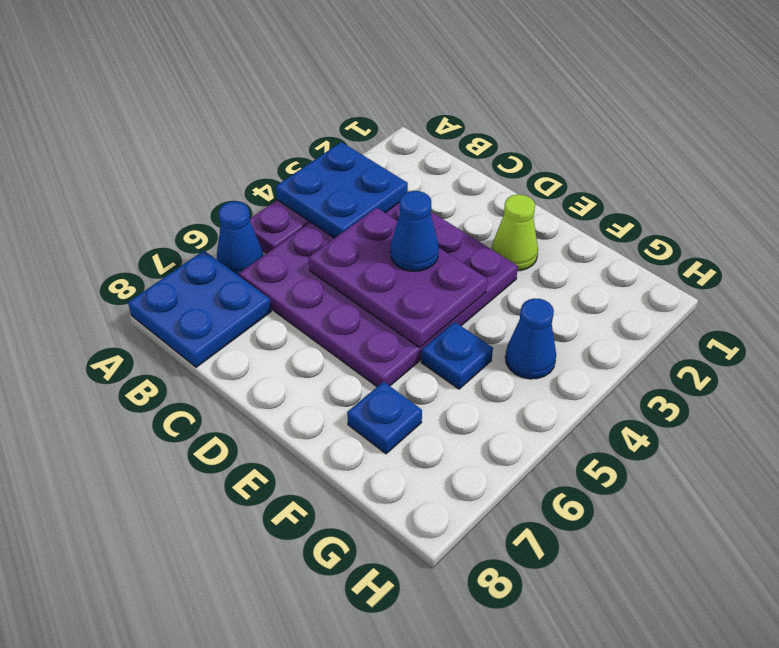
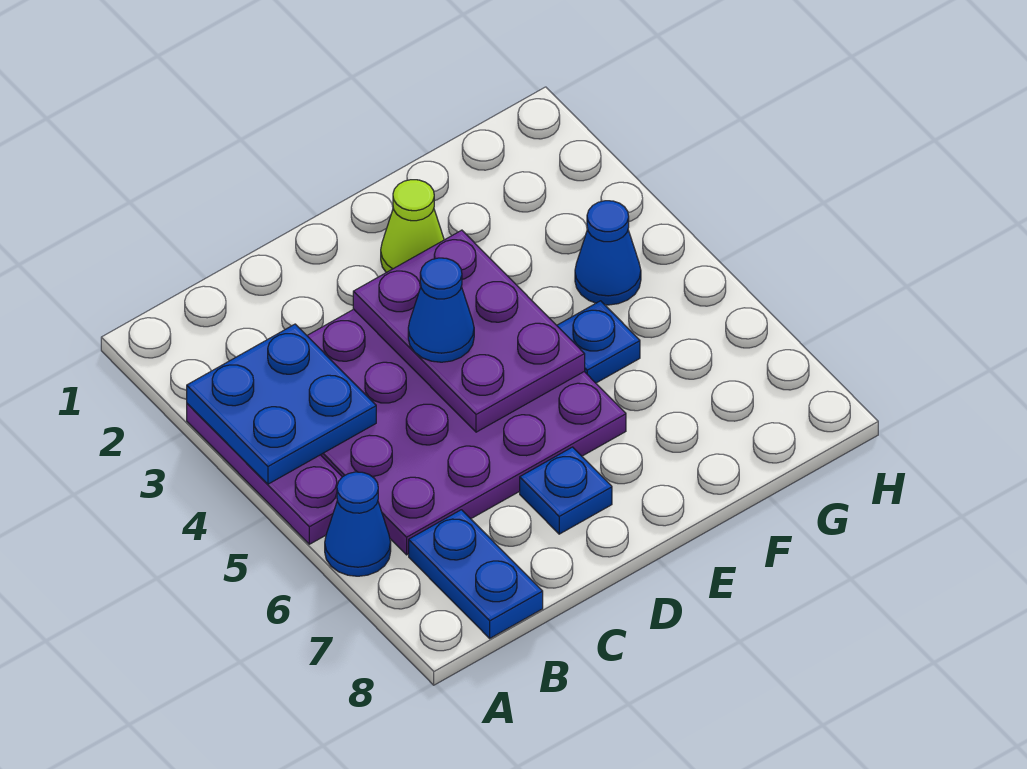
blue plate A7:B8 level 1 -> blue plate B7:B8 level 1
purple plate C4:E5 level 2 -> purple plate D3:E5 level 2
blue plate F7 level 1 -> blue plate D7 level 1

